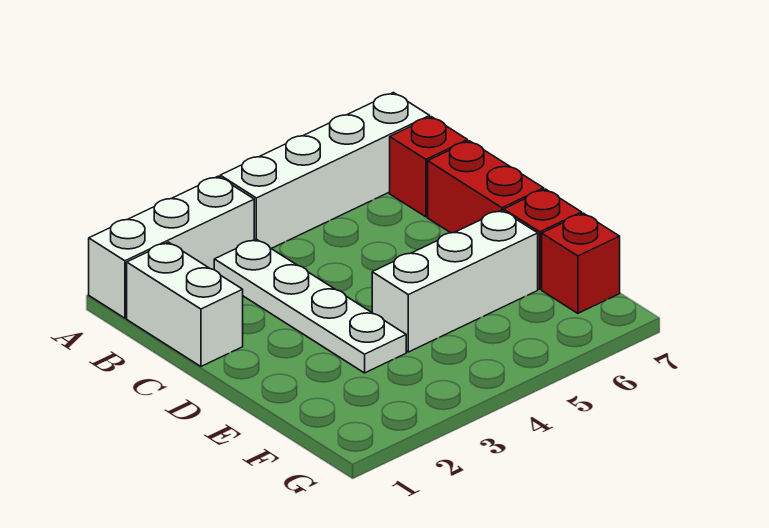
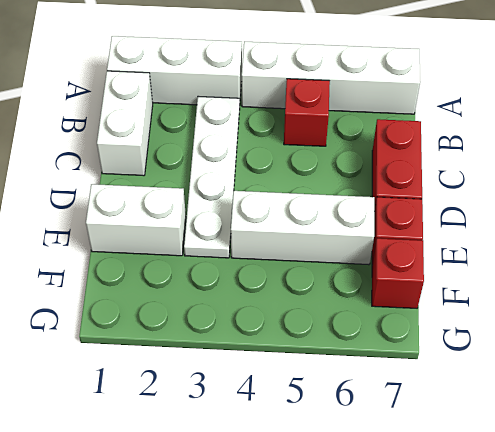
red brick B7 level 1 -> red brick B5 level 1
none -> white brick E1:E2 level 1

